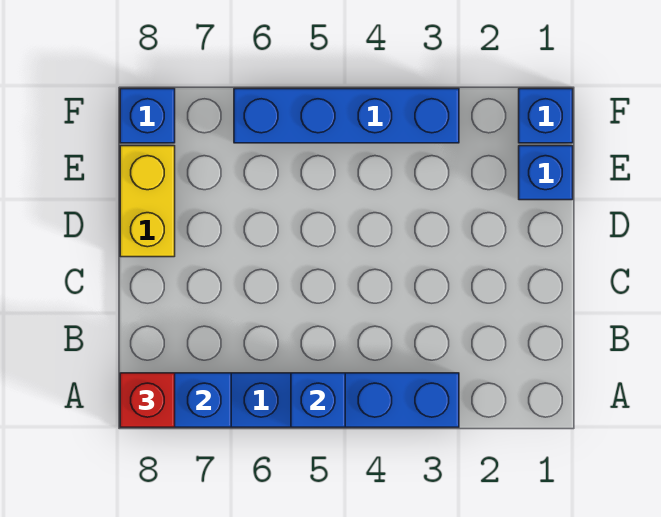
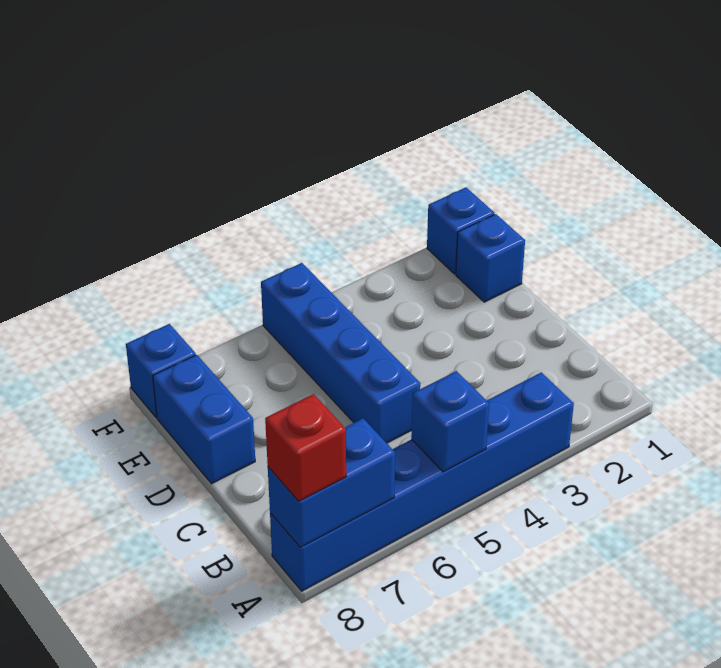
yellow brick D8:E8 level 1 -> blue brick D8:E8 level 1
blue brick F3:F6 level 1 -> blue brick C5:F5 level 1

